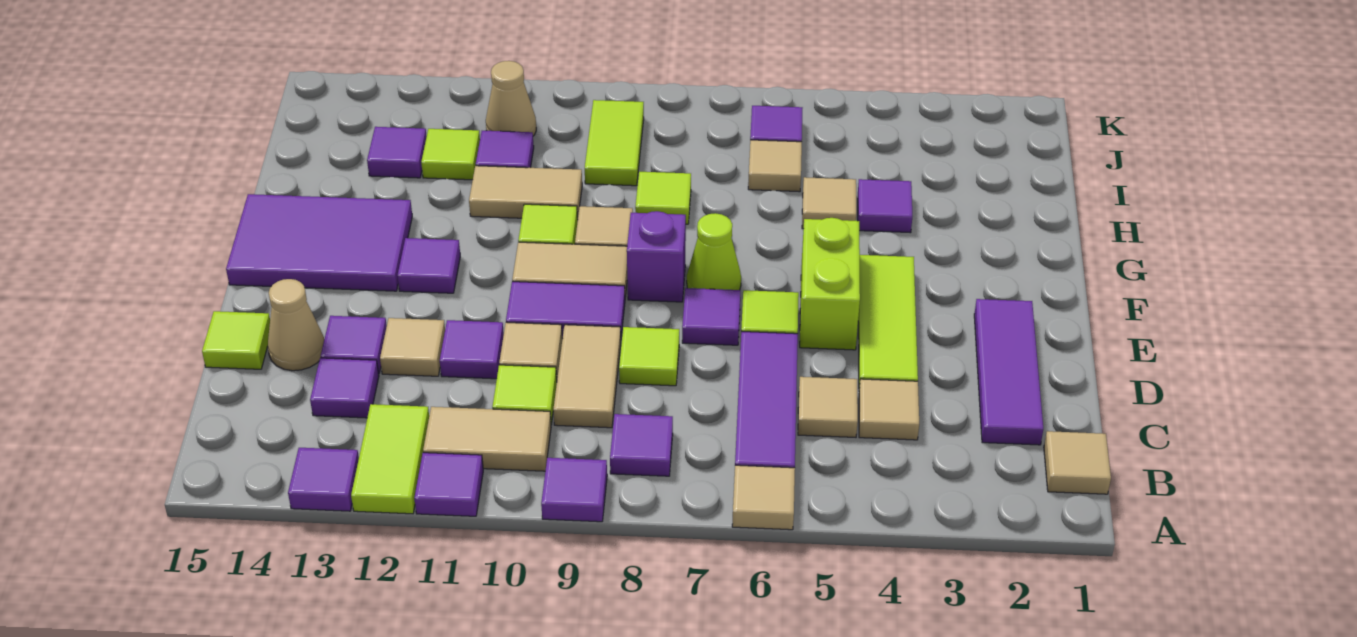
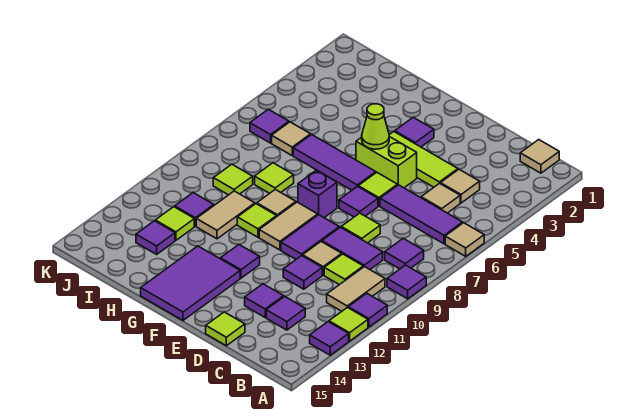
lime tile A12:B12 level 1 -> lime tile A12 level 1
purple tile C2:E2 level 1 -> purple tile F6:H6 level 1
tan tile C9:D9 level 1 -> purple tile C9:D9 level 1
tan tile D12 level 1 -> none
tan cone D14 level 1 -> none
lime cone F7 level 1 -> lime cone F5 level 2
purple tile H4 level 1 -> purple tile F3 level 1
tan tile H5 level 1 -> none
lime tile I9:J9 level 1 -> lime tile I9 level 1
tan cone J11 level 1 -> none

